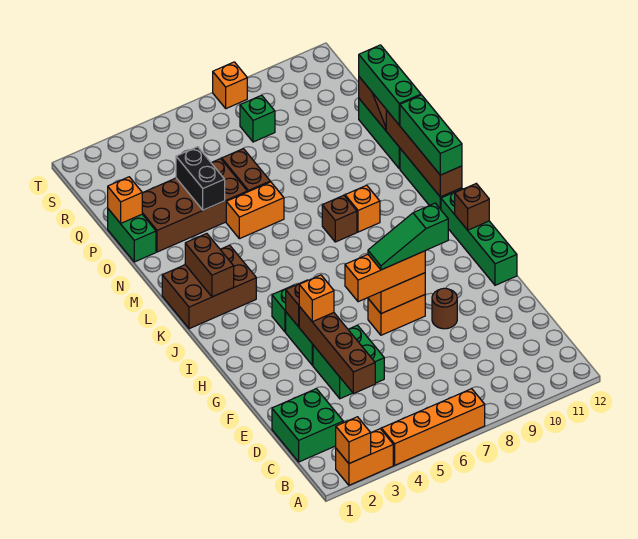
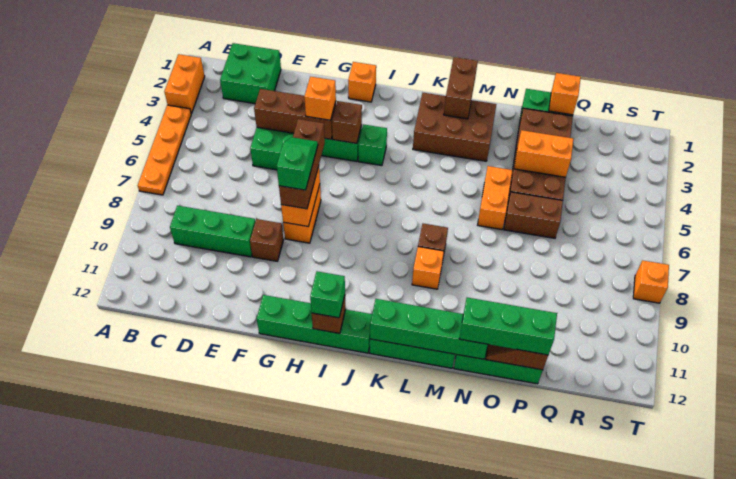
orange brick A2 level 2 -> orange brick H1 level 1
orange brick A4:A7 level 1 -> orange plate A4:A7 level 1
brown brick D4:G4 level 2 -> brown brick E4:G4 level 2
brown round brick F9 level 1 -> brown brick F9 level 1
orange brick G6:G8 level 3 -> brown brick G6:G8 level 3
green slope G7:G9 level 4 top 9 -> green slope G7:G8 level 4 top 8
brown brick K1:L3 level 1 -> brown brick K2:M3 level 1
brown brick K2:L2 level 2 -> brown brick L1:L2 level 2
brown brick K12:N12 level 2 -> green brick K12:N12 level 2
green brick K12:M12 level 3 -> green brick C9:E9 level 1
black brick O4:P4 level 2 -> orange brick O4:P4 level 2
green brick R8 level 1 -> green brick I12 level 3

